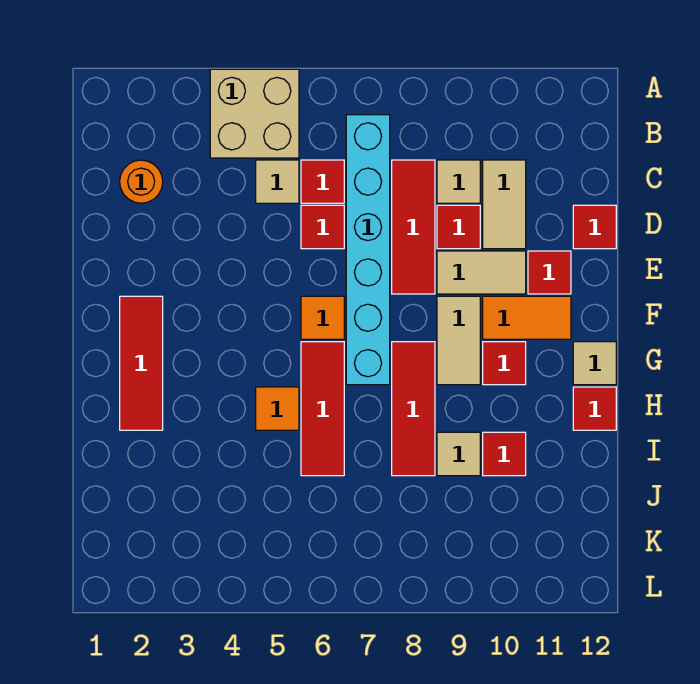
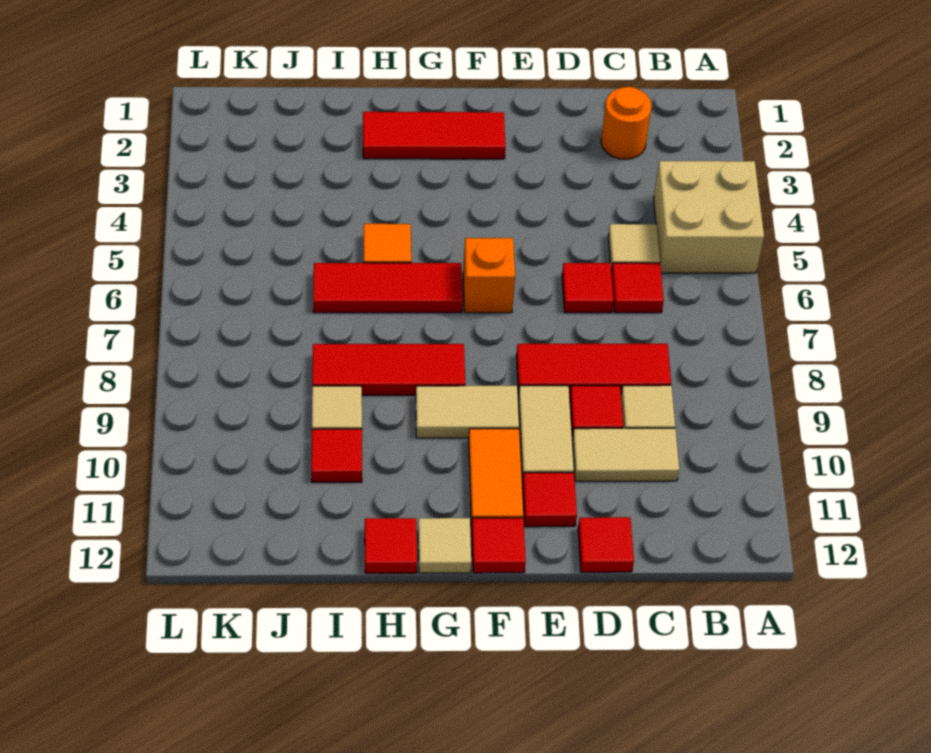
cyan brick B7:G7 level 1 -> none
orange tile F6 level 1 -> orange brick F6 level 1
red tile G10 level 1 -> red tile F12 level 1

